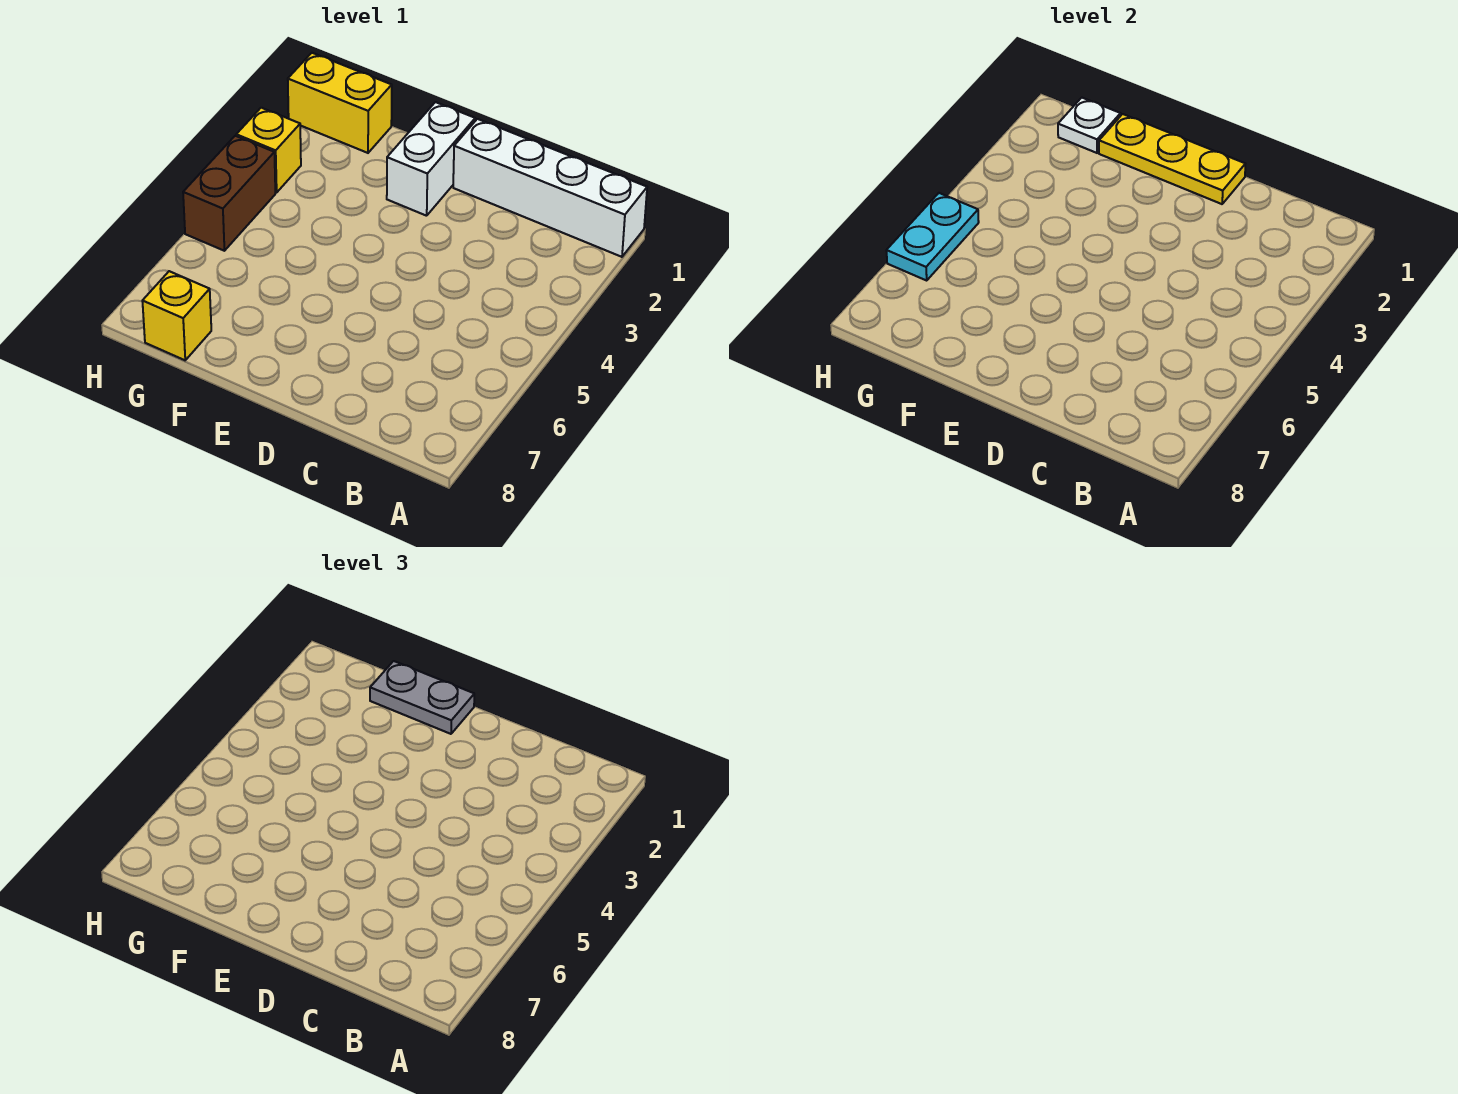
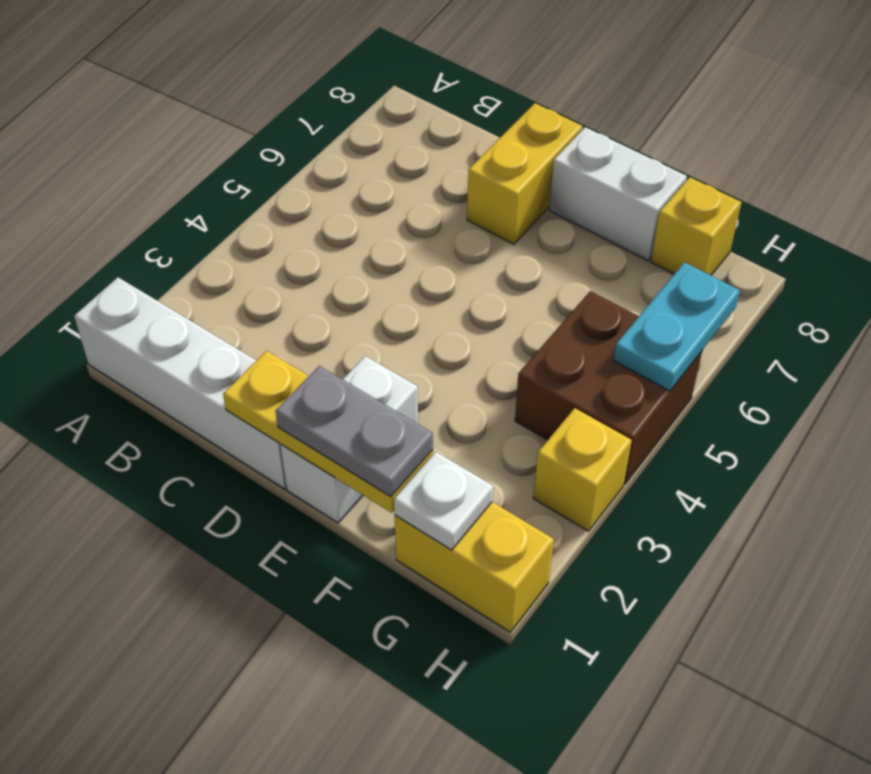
none -> yellow brick D7:D8 level 1
none -> white brick E8:F8 level 1
brown brick H4:H5 level 1 -> brown brick G4:H5 level 1

